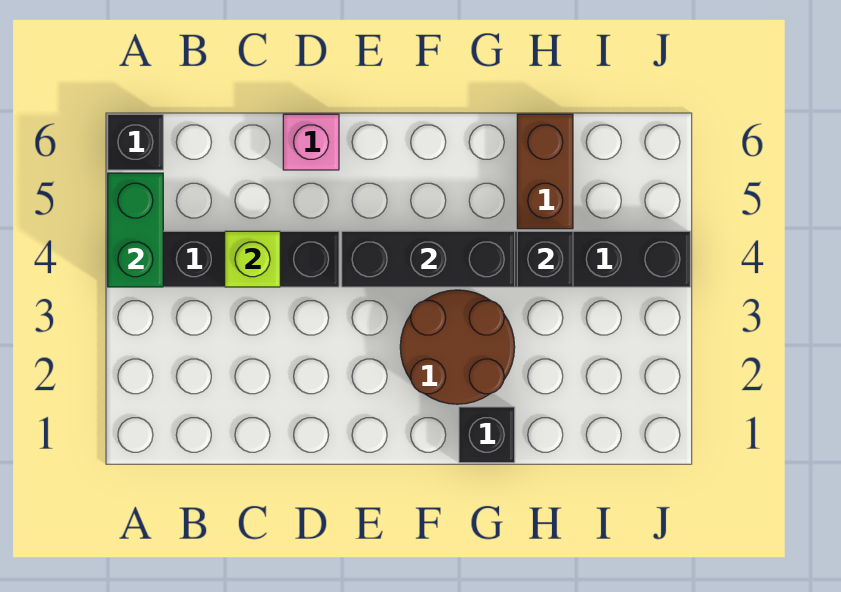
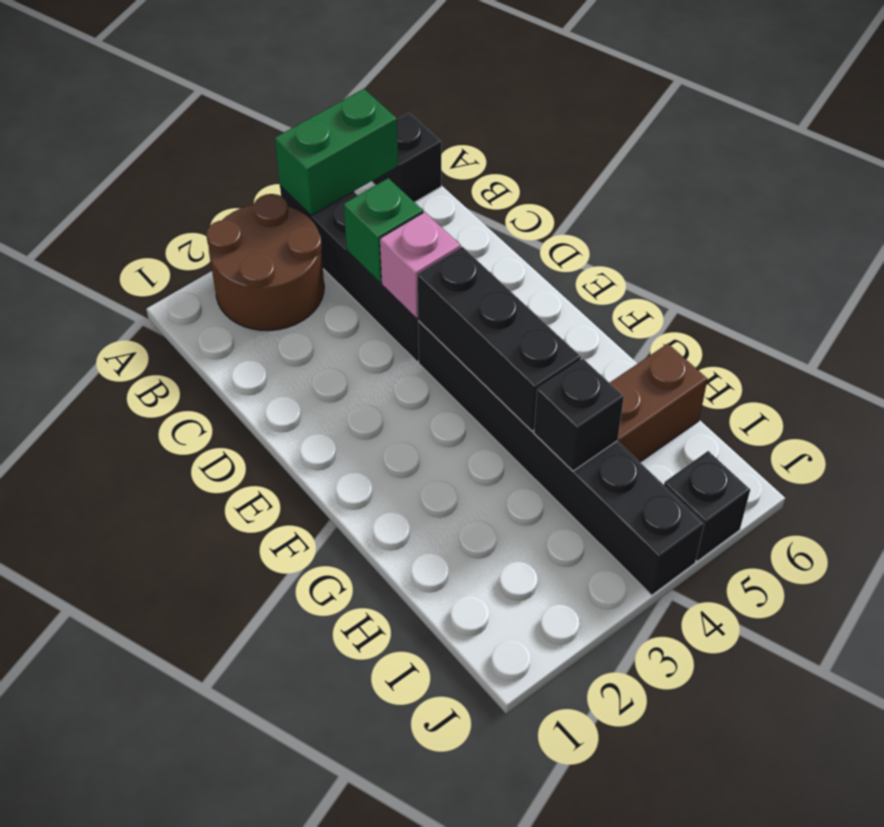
lime brick C4 level 2 -> green brick C4 level 2
pink brick D6 level 1 -> pink brick D4 level 2
brown round brick F2:G3 level 1 -> brown round brick A2:B3 level 1
black brick G1 level 1 -> black brick J5 level 1

